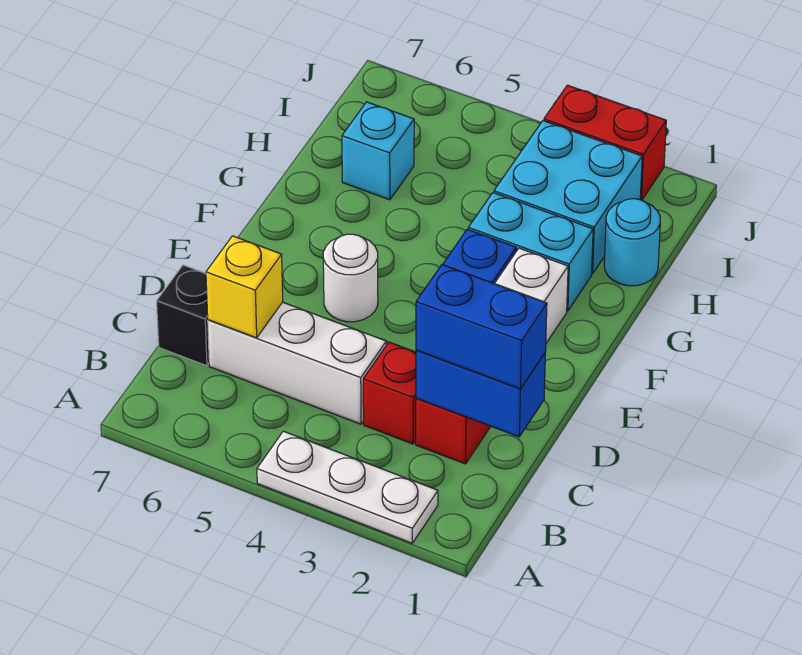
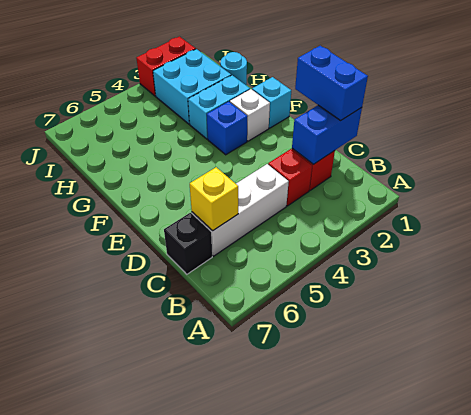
white plate A2:A4 level 1 -> none
blue brick C1:C2 level 3 -> blue brick C1:D1 level 3
white round brick E5 level 1 -> none
cyan brick H6 level 1 -> cyan brick F1 level 1

